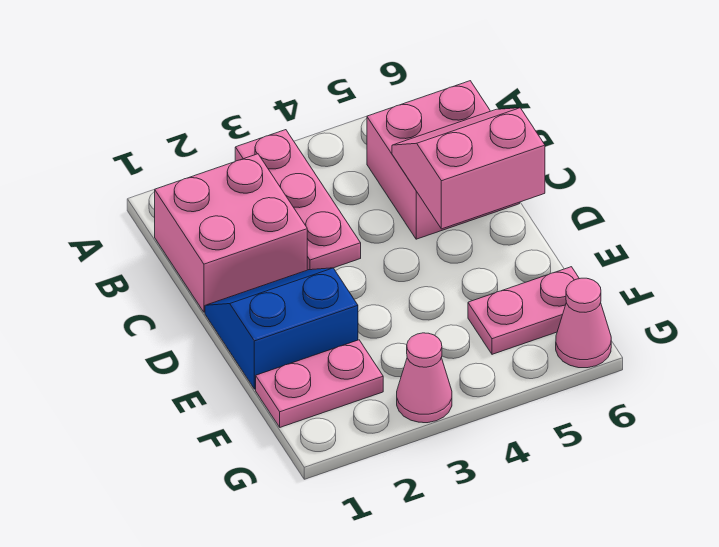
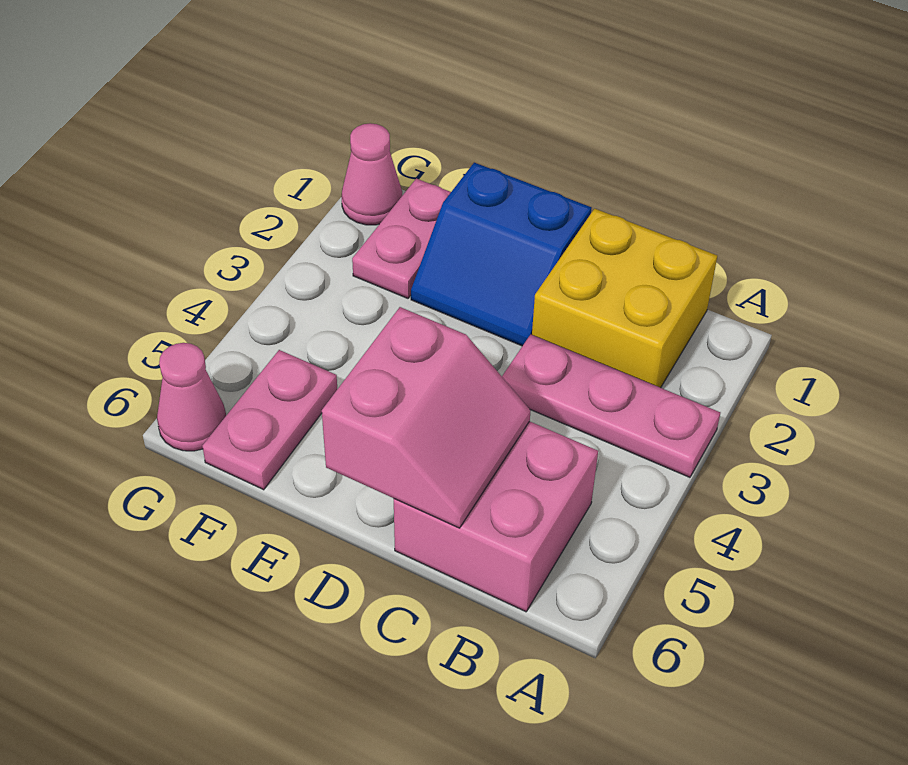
pink brick B1:C2 level 1 -> yellow brick B1:C2 level 1
blue slope D1:E2 level 1 top E -> blue slope D1:E2 level 1 top 1
pink cone G3 level 1 -> pink cone G1 level 1

